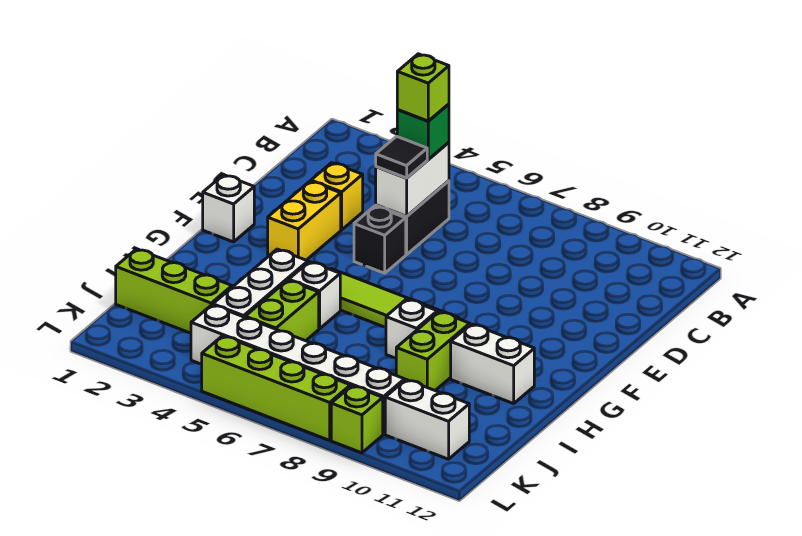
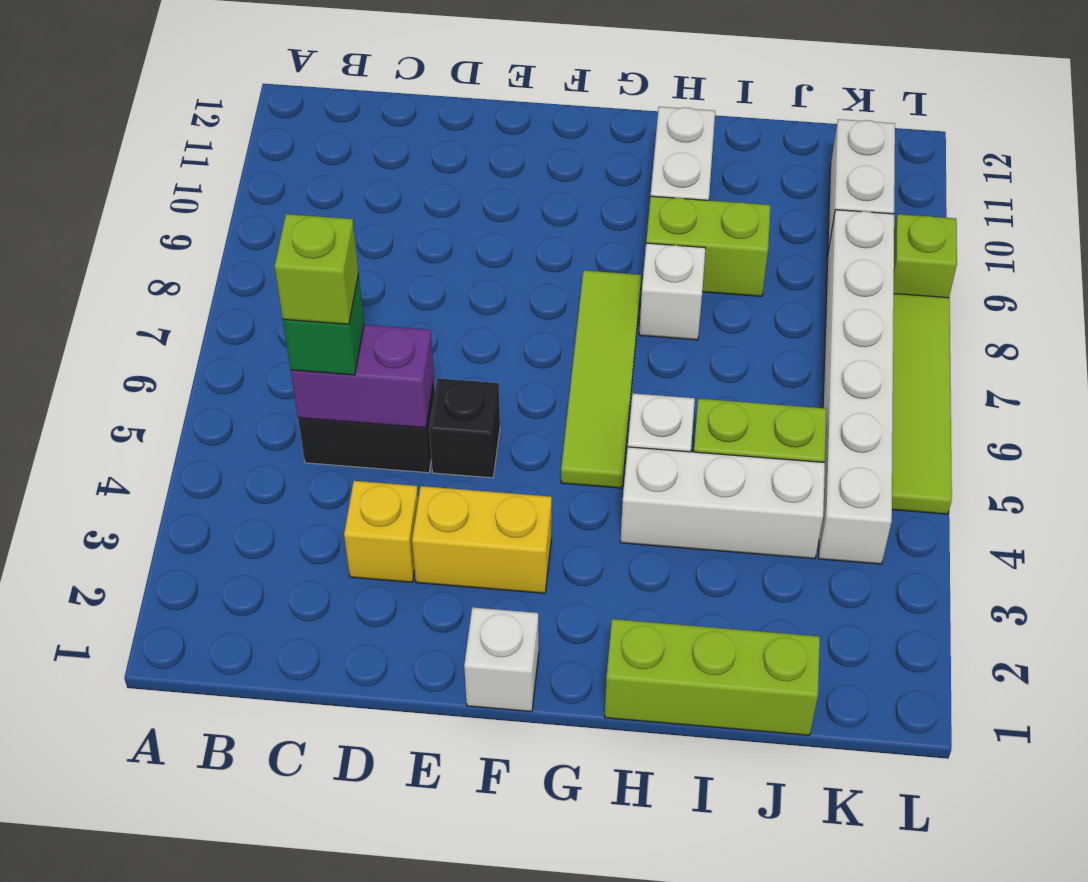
white brick C5:D5 level 2 -> purple brick C5:D5 level 2
black tile D5 level 3 -> none
lime brick J1:J3 level 1 -> lime brick H1:J1 level 1
lime brick L5:L8 level 1 -> lime tile L5:L8 level 1

